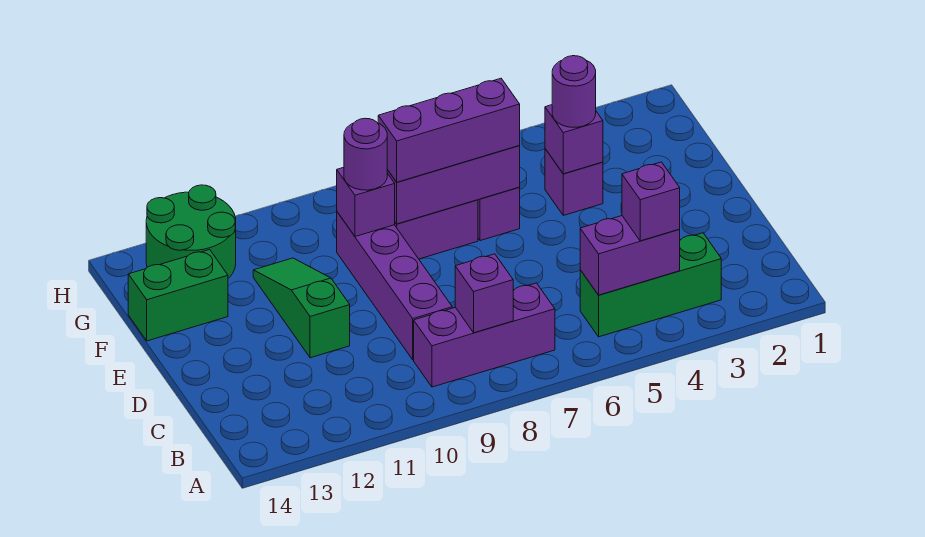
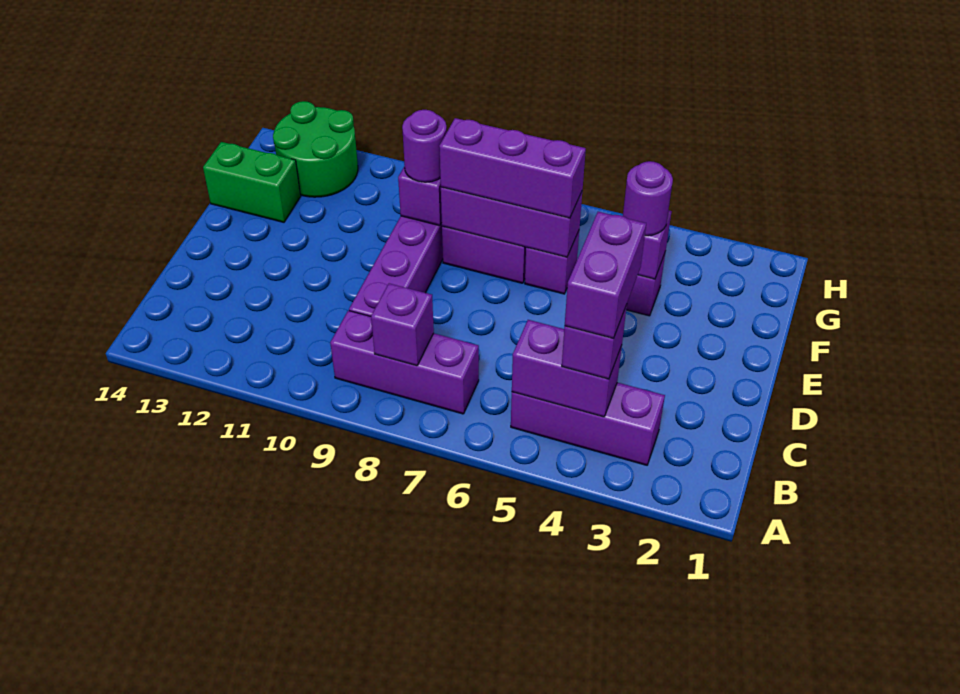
green brick B3:B5 level 1 -> purple brick B3:B5 level 1
none -> purple brick B4:C4 level 4
green slope D11:F11 level 1 top D -> none

